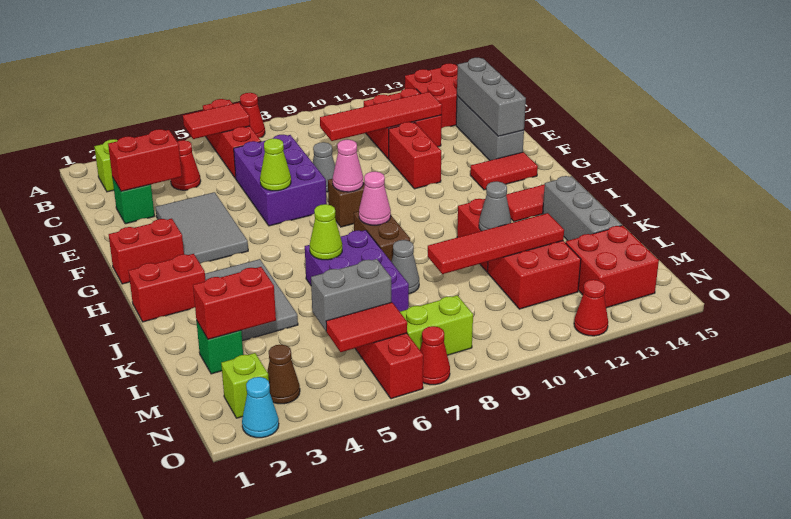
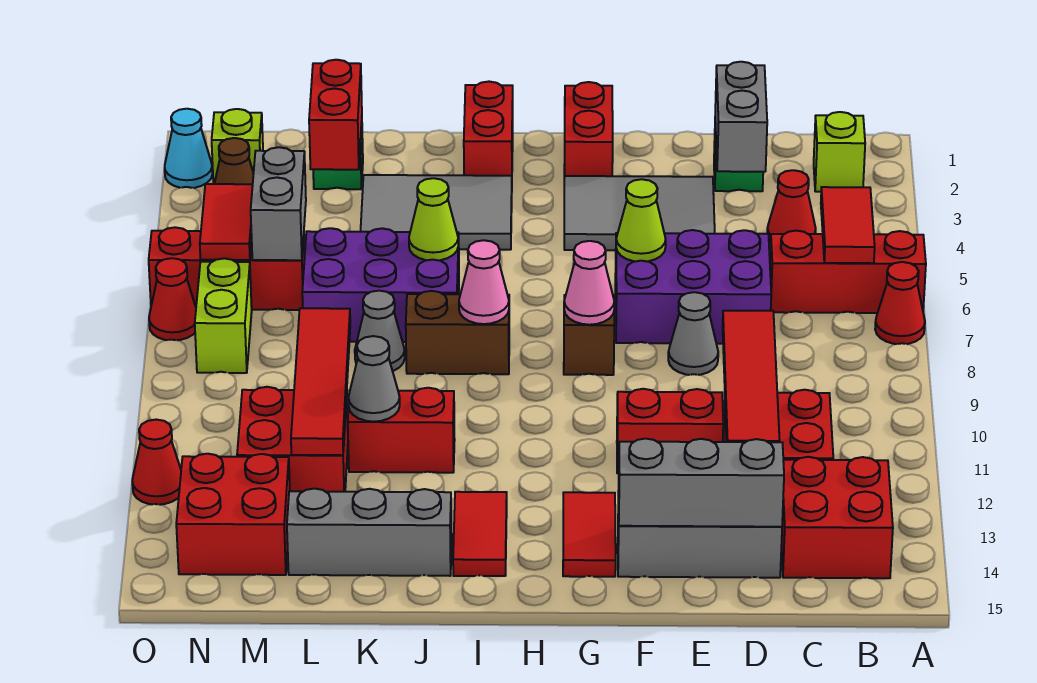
red brick D2:D3 level 2 -> grey brick D2:D3 level 2

